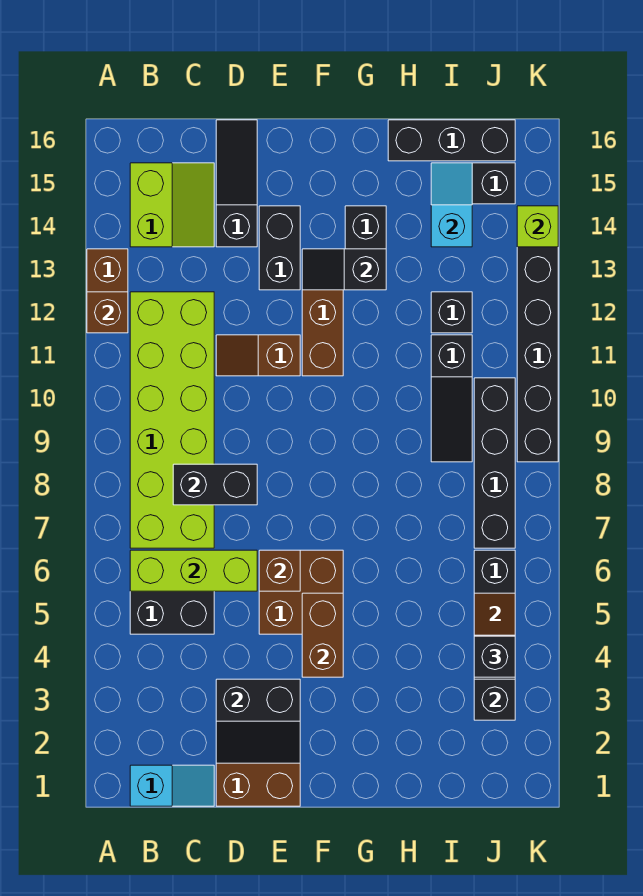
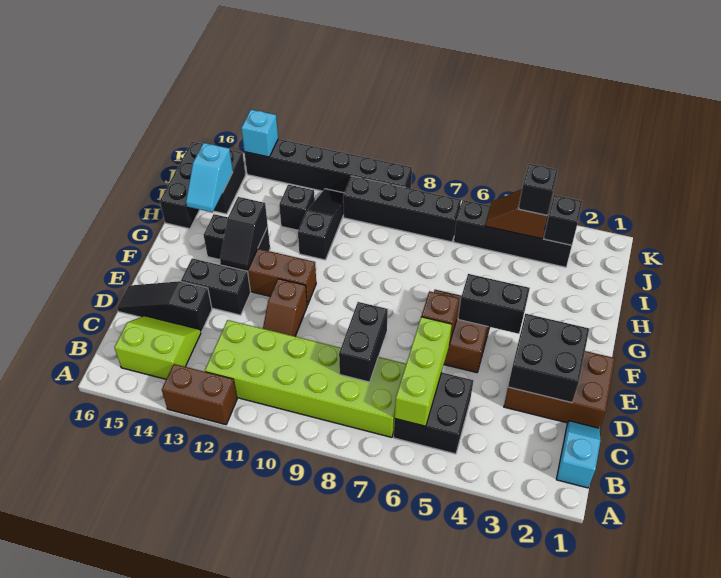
brown brick A12 level 2 -> none
black slope D2:E3 level 2 top 3 -> black brick D2:E3 level 2
brown brick F4:F5 level 2 -> black brick F4:F5 level 2
black slope I9:I11 level 1 top 11 -> black slope H11:J11 level 1 top H
cyan slope I14:I15 level 2 top 14 -> cyan slope H15:I15 level 2 top I
lime brick K14 level 2 -> cyan brick K14 level 2

